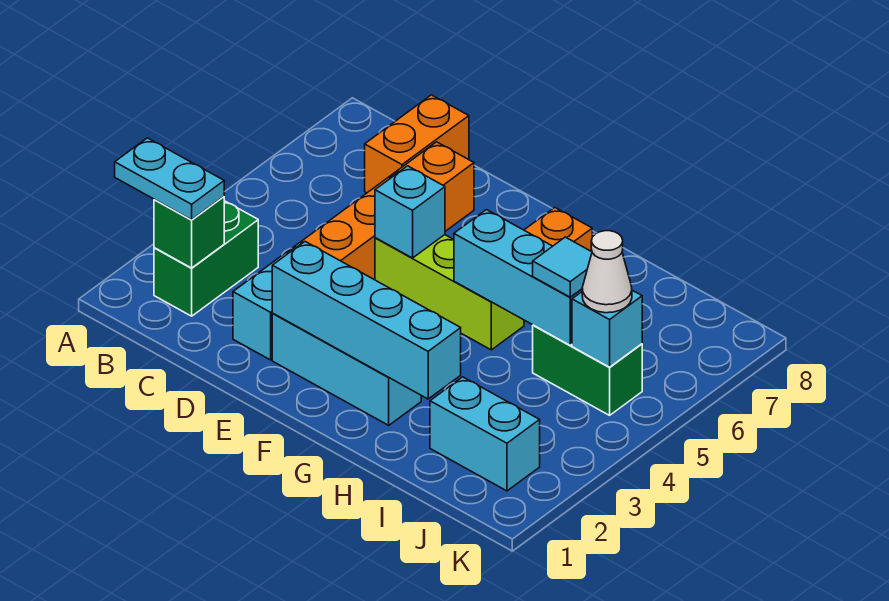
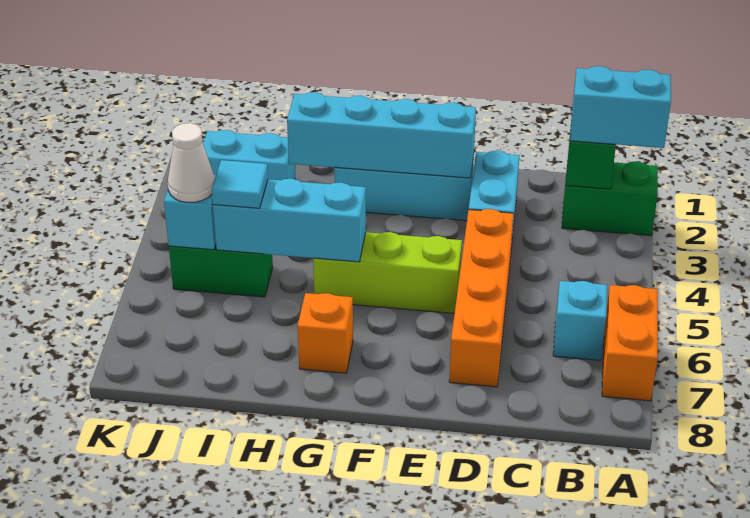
cyan plate A2:B2 level 3 -> cyan brick A2:B2 level 3
green brick B2:B3 level 1 -> green brick A2:B2 level 1
orange brick C7:C8 level 1 -> orange brick A6:A7 level 1
cyan brick E5 level 2 -> cyan brick B6 level 1

